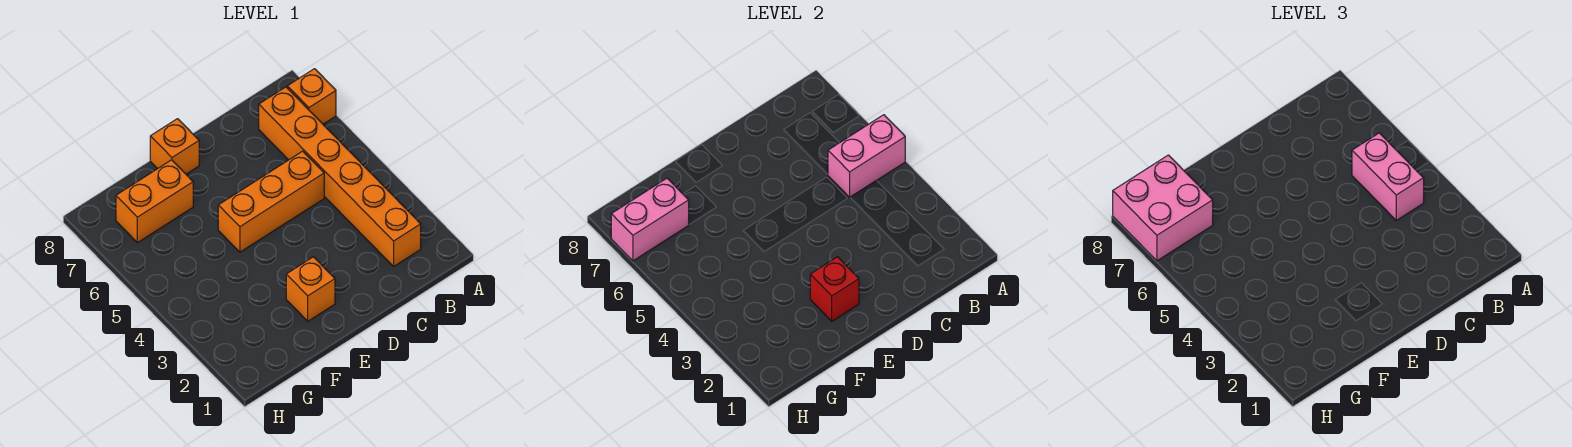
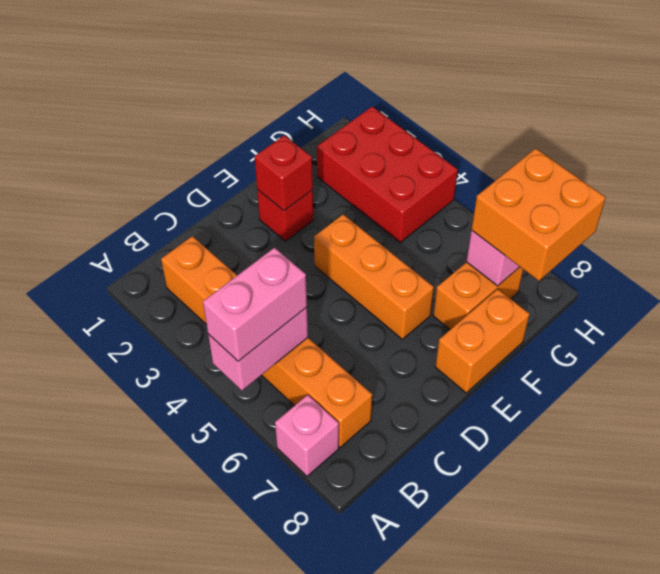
orange brick A7 level 1 -> pink brick A7 level 1
pink brick B4:B5 level 3 -> pink brick A5:B5 level 3
orange brick C5:E5 level 1 -> orange brick E4:E6 level 1
orange brick E2 level 1 -> red brick E2 level 1
orange brick E8 level 1 -> orange brick E8:F8 level 1
none -> red brick G2:H4 level 1
pink brick G7:H8 level 3 -> orange brick G7:H8 level 3

